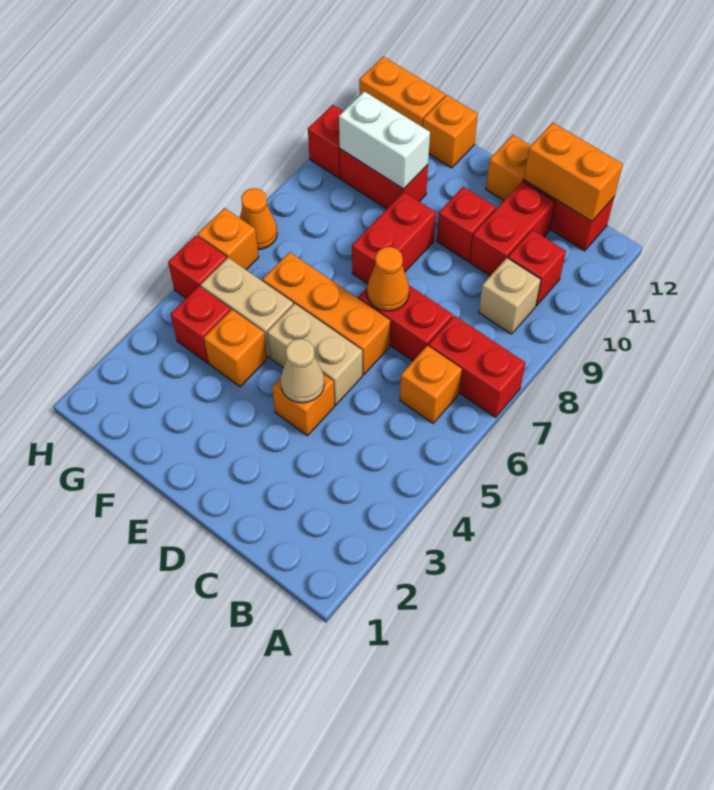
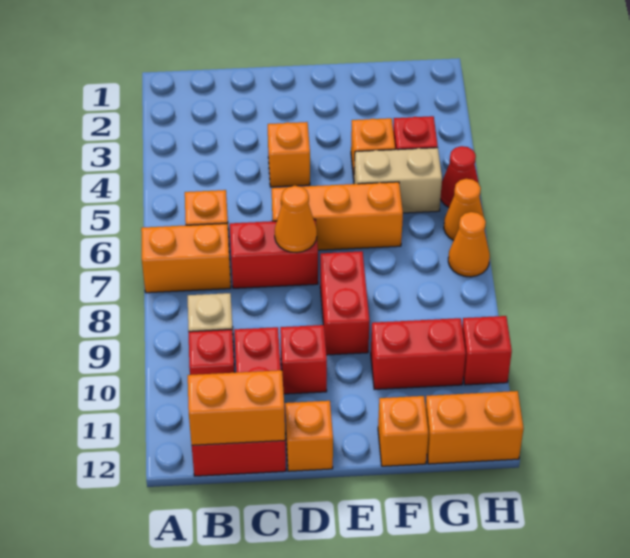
red brick A7:B7 level 1 -> orange brick A7:B7 level 1
tan cone D4 level 2 -> none
tan brick D5:E5 level 1 -> none
white brick F10:G10 level 2 -> none
red brick H5 level 1 -> red cone H5 level 1
orange brick H6 level 1 -> orange cone H6 level 1

